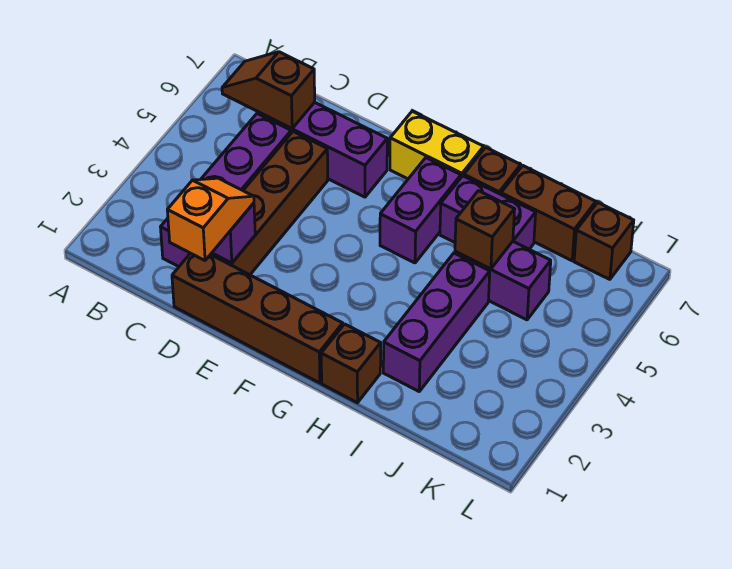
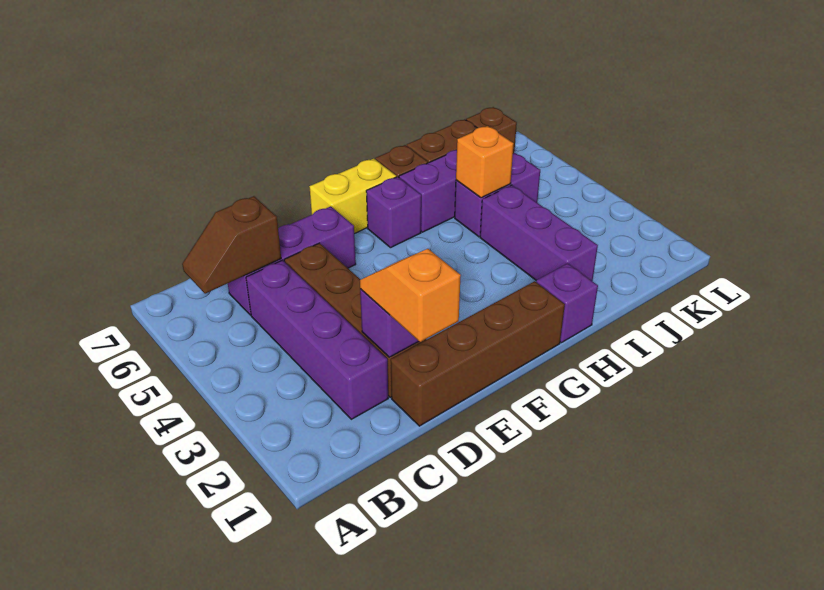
purple brick G5:G6 level 1 -> purple brick G6 level 1
brown brick H1 level 1 -> purple brick H1 level 1
brown brick I5 level 2 -> orange brick I5 level 2

